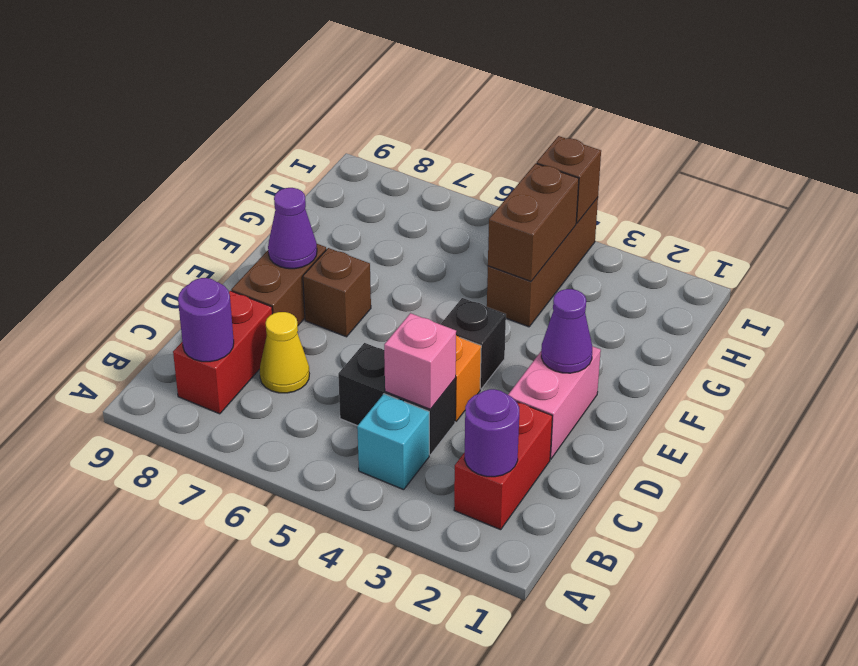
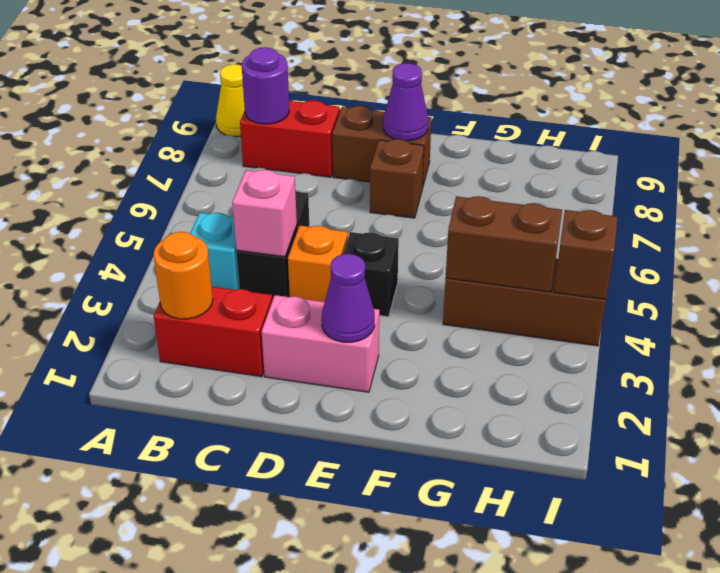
purple round brick B2 level 2 -> orange round brick B2 level 2
yellow cone C7 level 1 -> yellow cone A9 level 1

